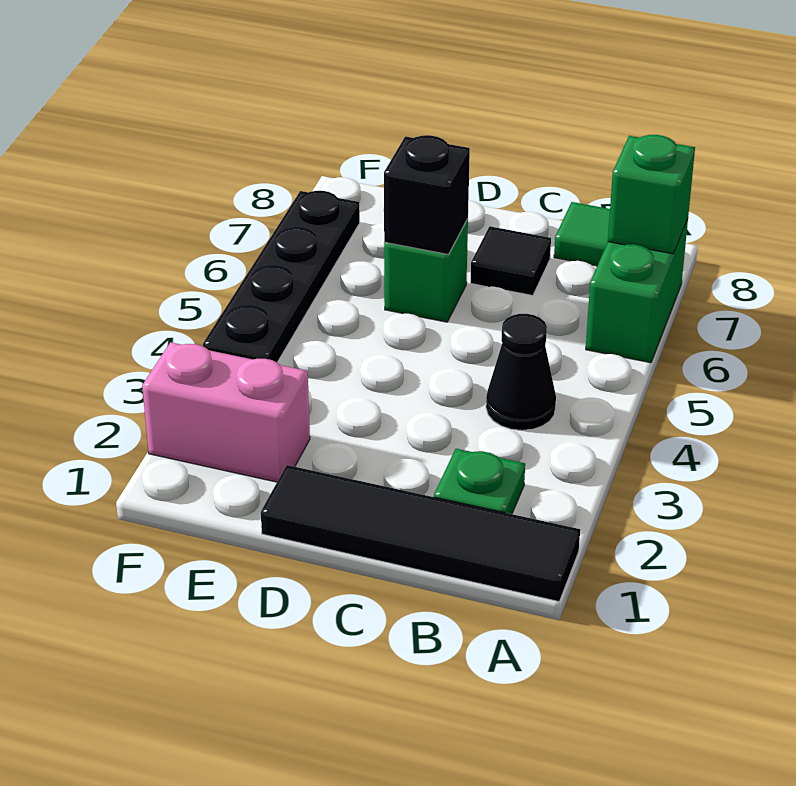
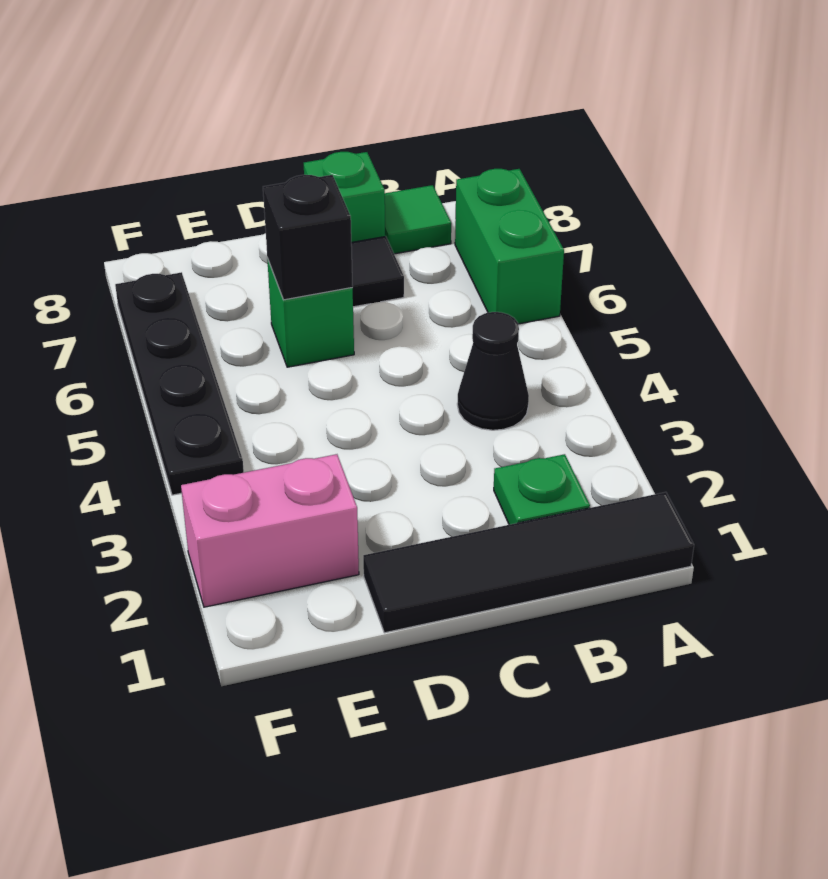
green brick A7 level 2 -> green brick C8 level 1

